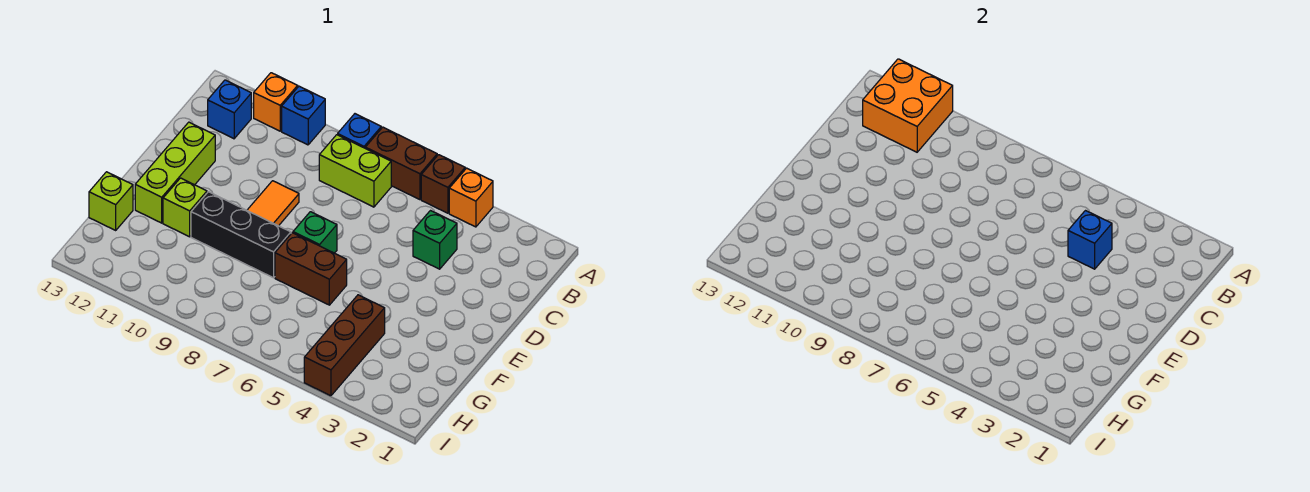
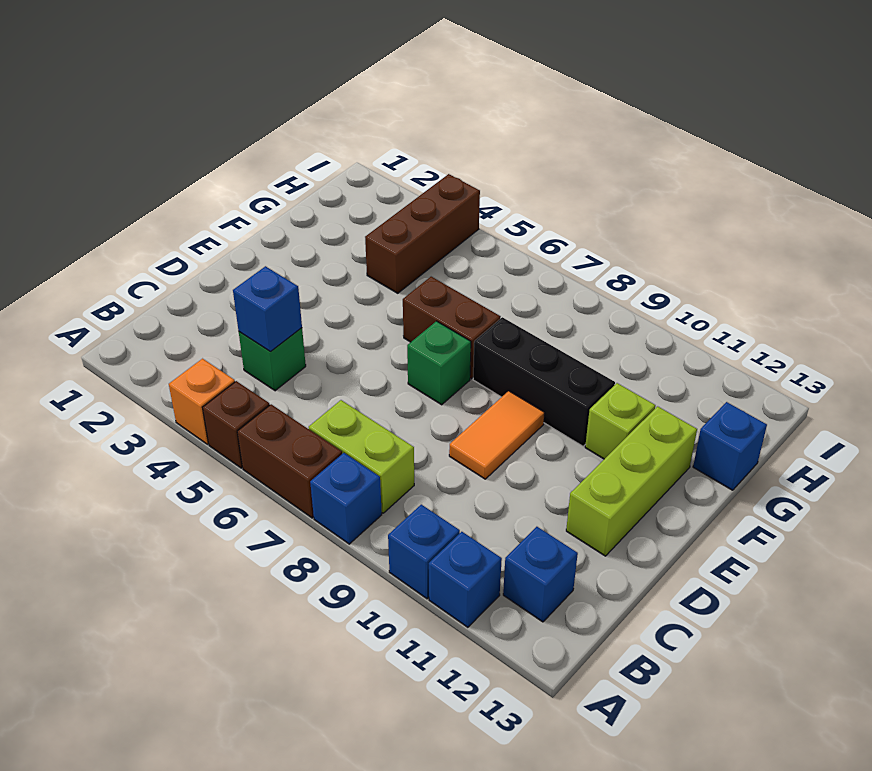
orange brick A11 level 1 -> blue brick A11 level 1
orange brick A11:B12 level 2 -> none
lime brick G13 level 1 -> blue brick G13 level 1

